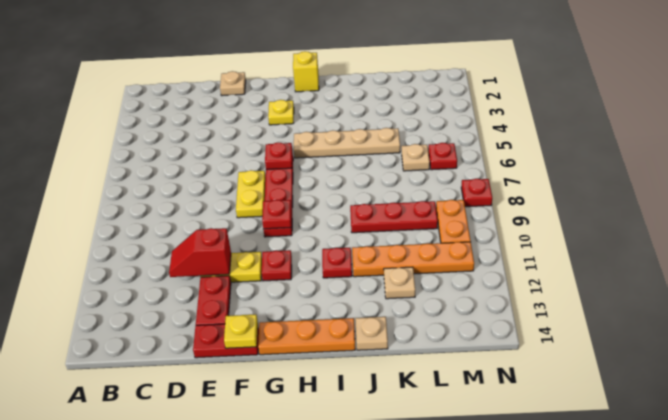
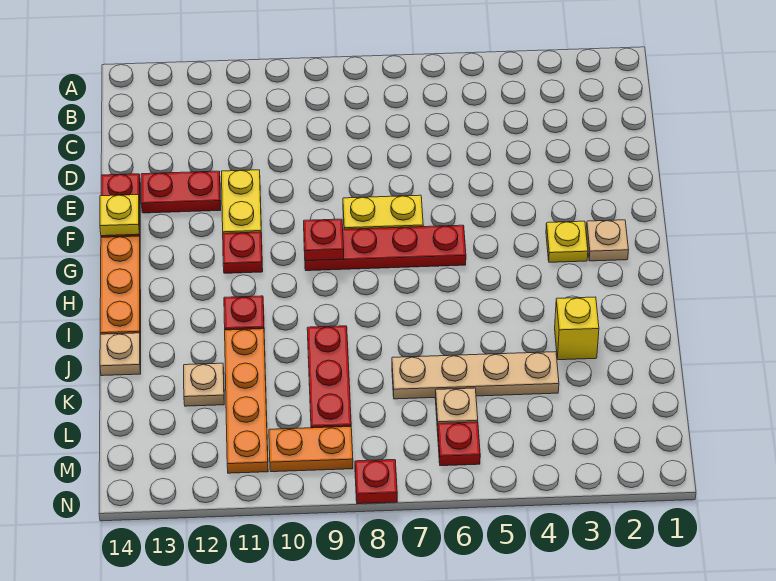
red slope D11:E11 level 2 top E -> none
tan plate E1 level 1 -> tan plate G2 level 1
red plate G6 level 2 -> none
yellow brick H1 level 1 -> yellow brick J3 level 1
tan plate H5:K5 level 1 -> tan plate K4:K7 level 1

